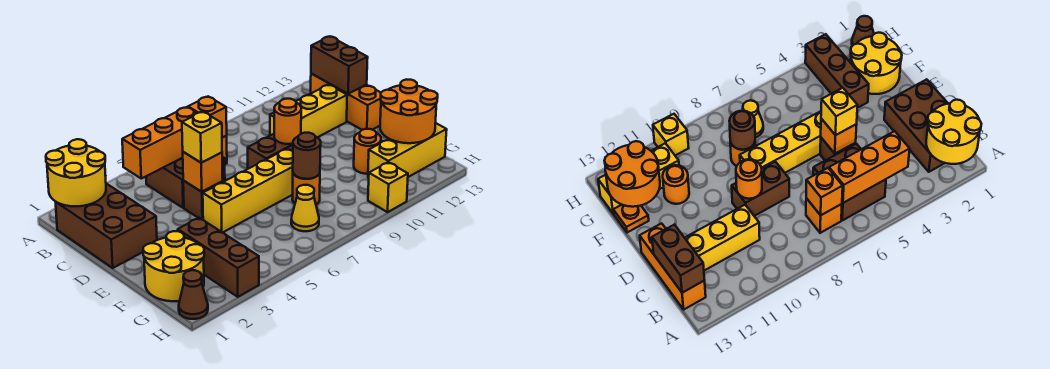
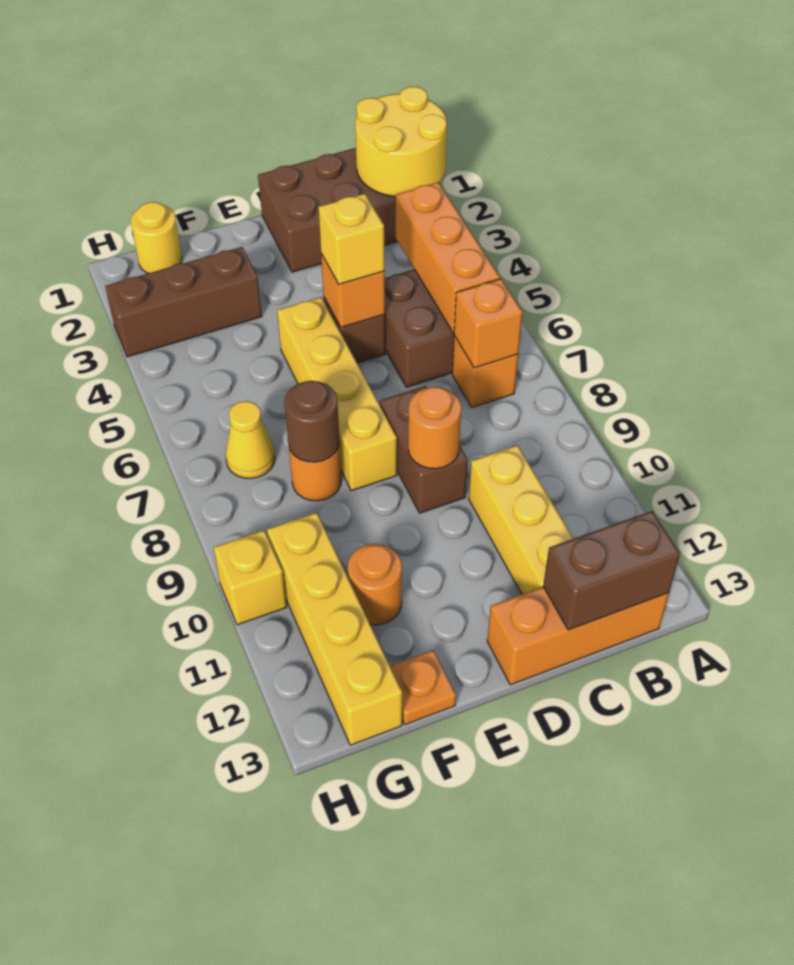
yellow round brick F1:G2 level 1 -> yellow round brick G1 level 1
orange round brick F12:G13 level 2 -> none
yellow brick G11:G13 level 1 -> yellow brick G10:G13 level 1
brown cone H1 level 1 -> none

